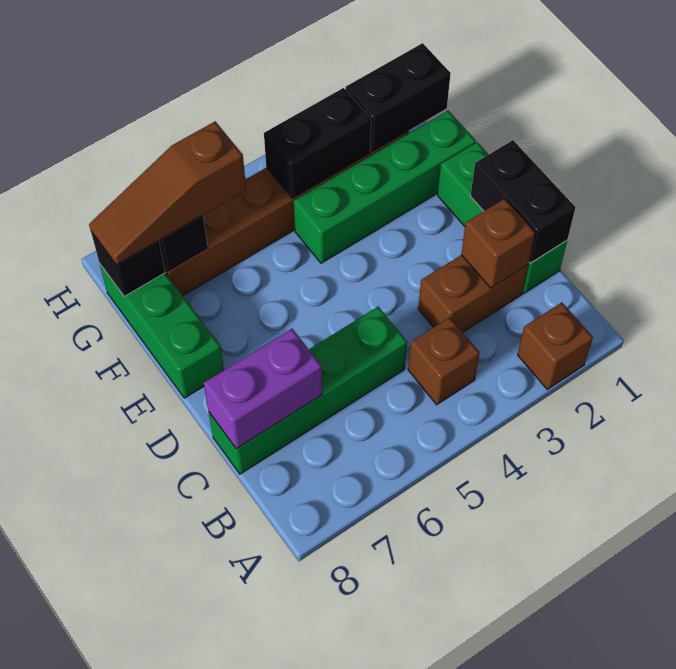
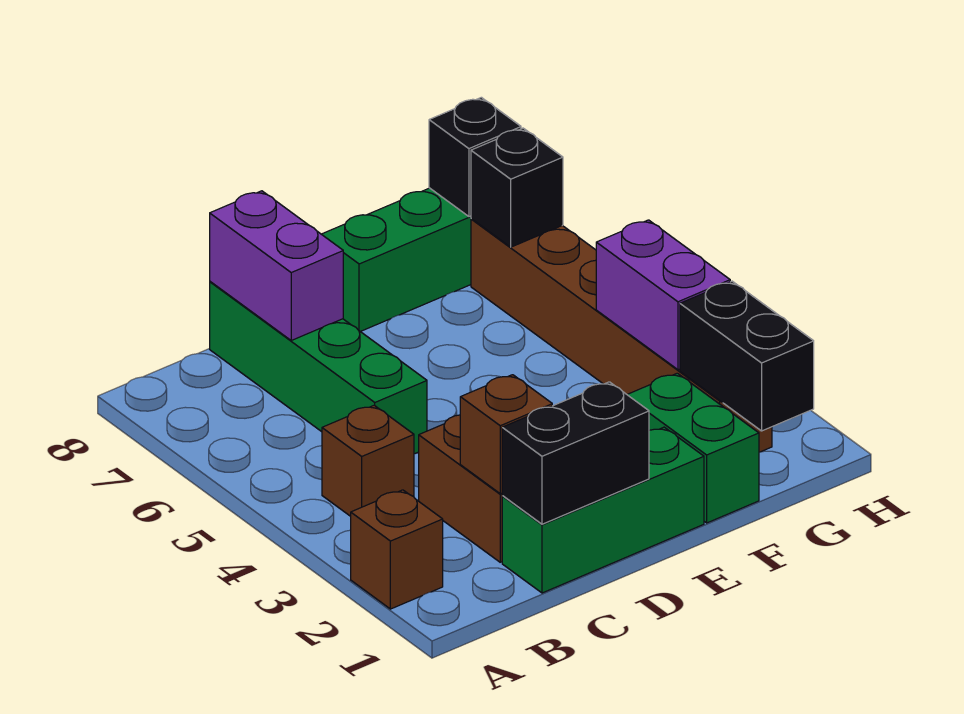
green brick F1:F4 level 1 -> green brick F1:F2 level 1
black brick G3:G4 level 2 -> purple brick G3:G4 level 2
brown slope G6:G8 level 3 top 6 -> none

